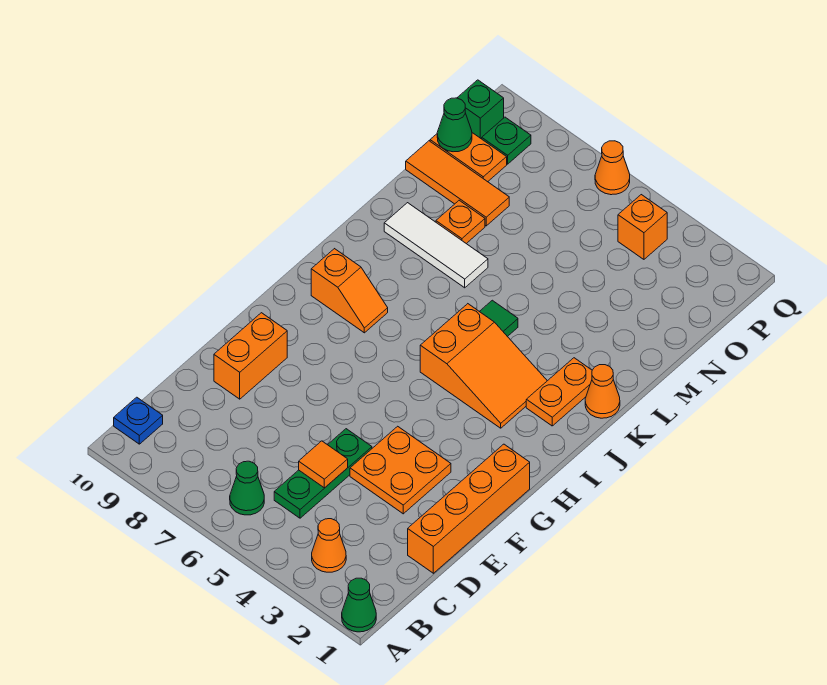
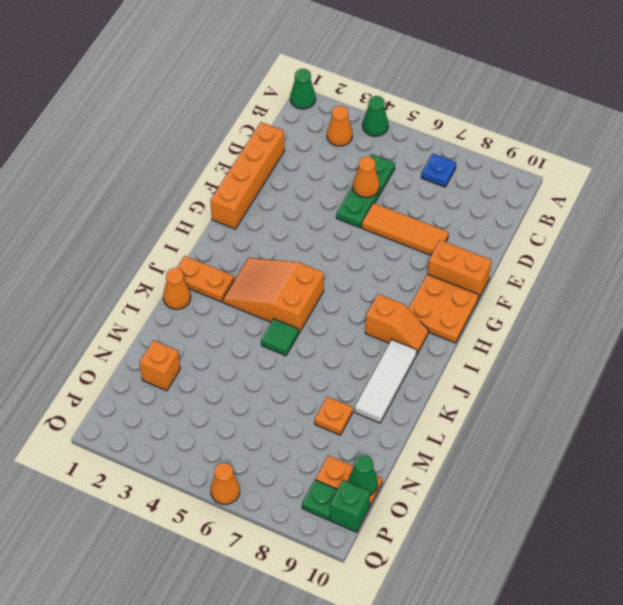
green cone B6 level 1 -> green cone A4 level 1
blue plate B10 level 1 -> blue plate B7 level 1
orange tile D5 level 2 -> orange cone D5 level 2
orange plate E3:F4 level 1 -> orange plate G9:H10 level 1
orange brick E9:F9 level 1 -> orange brick F9:F10 level 1
orange slope I8:I9 level 1 top 9 -> orange slope I8:I9 level 1 top 8
orange plate J2:K2 level 1 -> orange plate J1:J2 level 1
white tile L7:L9 level 1 -> white tile J9:L9 level 1
orange tile N8:N10 level 1 -> orange tile E6:E8 level 1
orange brick P4 level 1 -> orange brick N2 level 1

